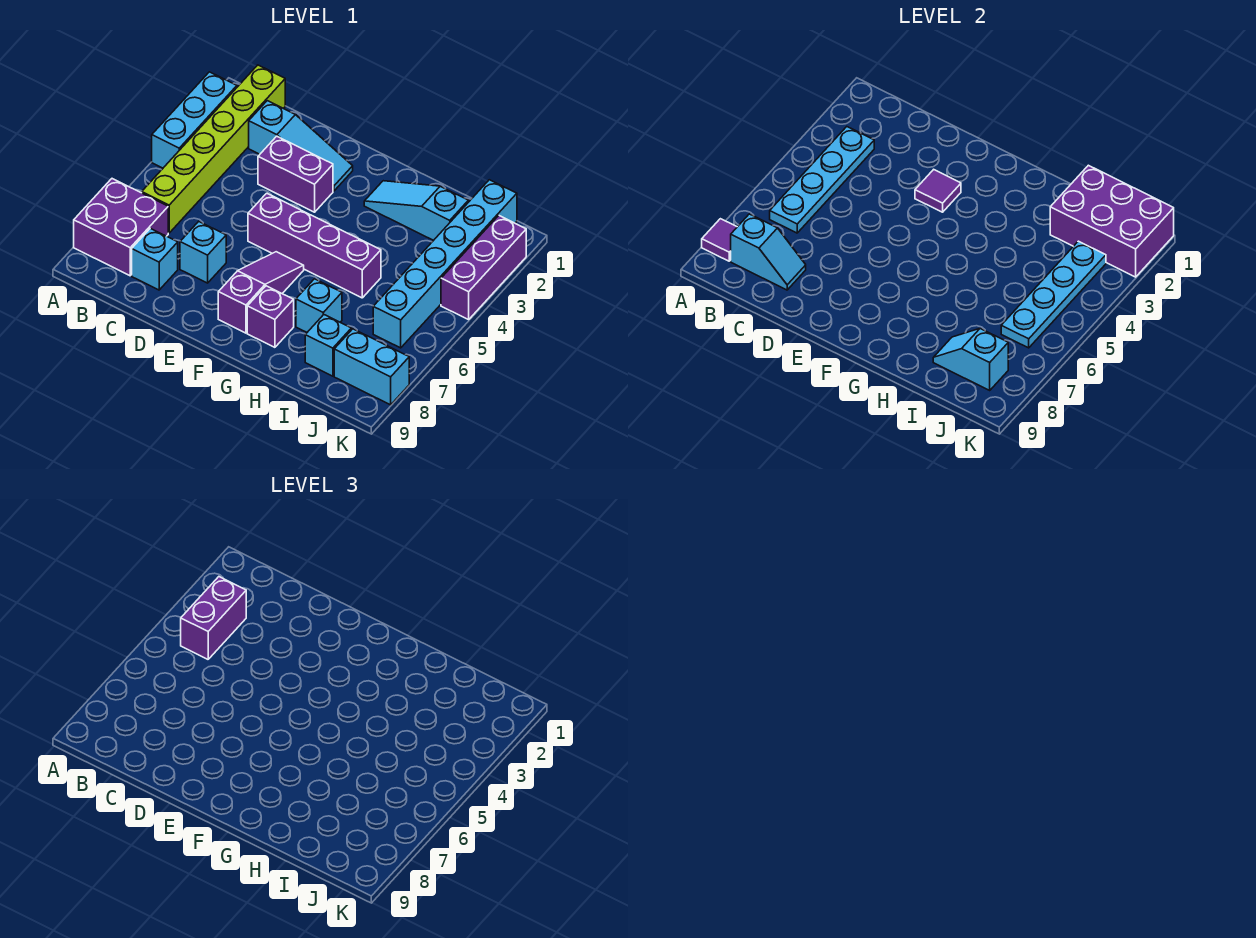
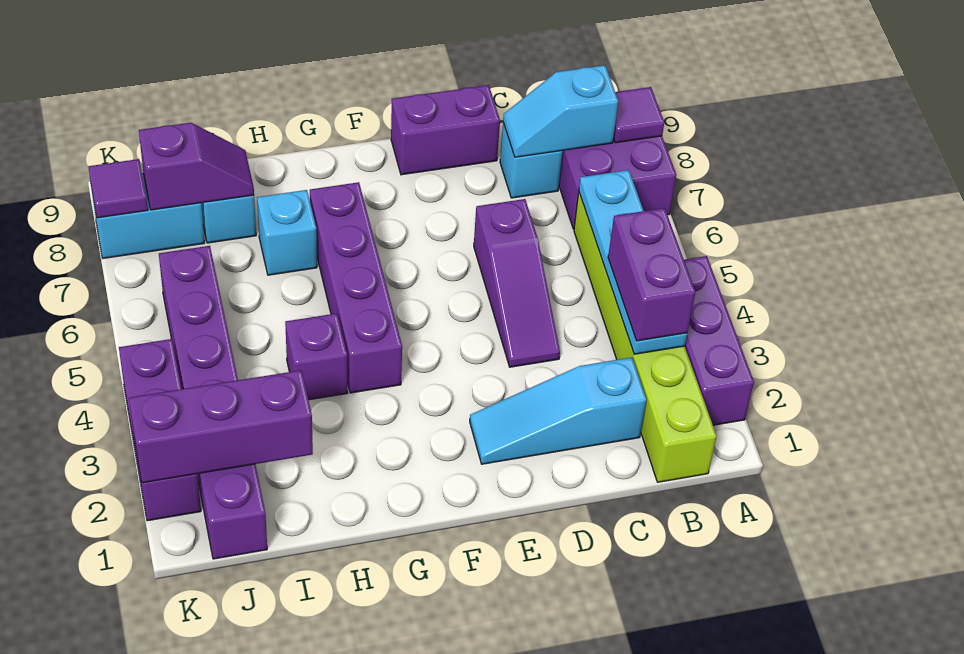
cyan brick A2:A4 level 1 -> purple brick A2:A4 level 1
purple brick D3:E3 level 1 -> purple brick D9:E9 level 1
cyan brick D7 level 1 -> none
purple tile E3 level 2 -> purple tile K8 level 2
purple brick E5:H5 level 1 -> purple brick G4:G7 level 1
purple slope F6:F8 level 1 top 8 -> purple slope D4:D6 level 1 top 6
cyan slope G2:I2 level 1 top I -> none
purple brick G8 level 1 -> purple brick H4 level 1
purple brick I1:K2 level 2 -> purple brick I2:K2 level 2
cyan slope I8:J8 level 2 top J -> purple slope I8:J8 level 2 top J
cyan brick J1:J6 level 1 -> purple brick J1:J6 level 1
cyan plate J3:J6 level 2 -> none

